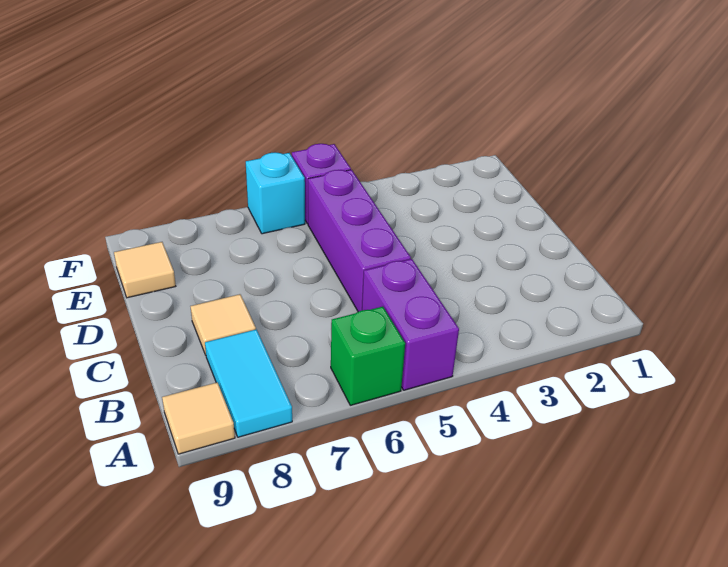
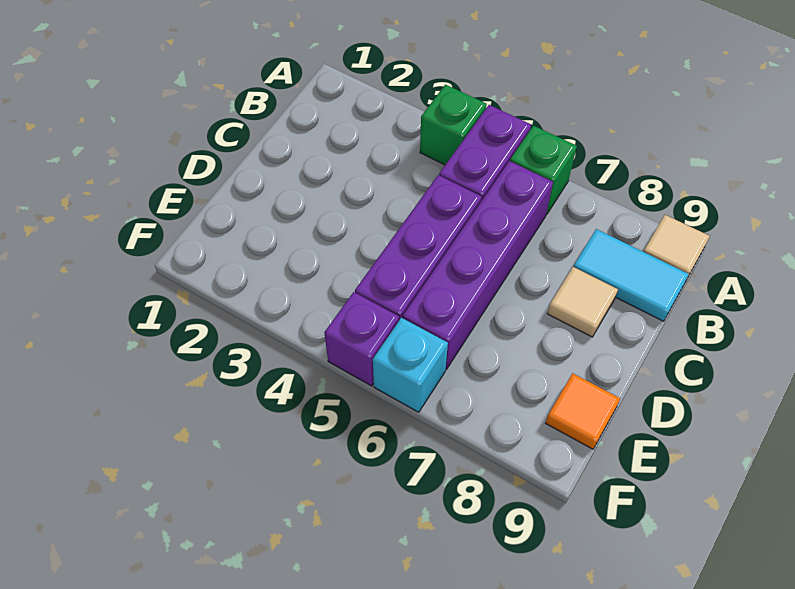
none -> green brick A4 level 1
cyan tile A8:B8 level 1 -> cyan tile B8:B9 level 1
none -> purple brick B6:E6 level 1
tan tile E9 level 1 -> orange tile E9 level 1

